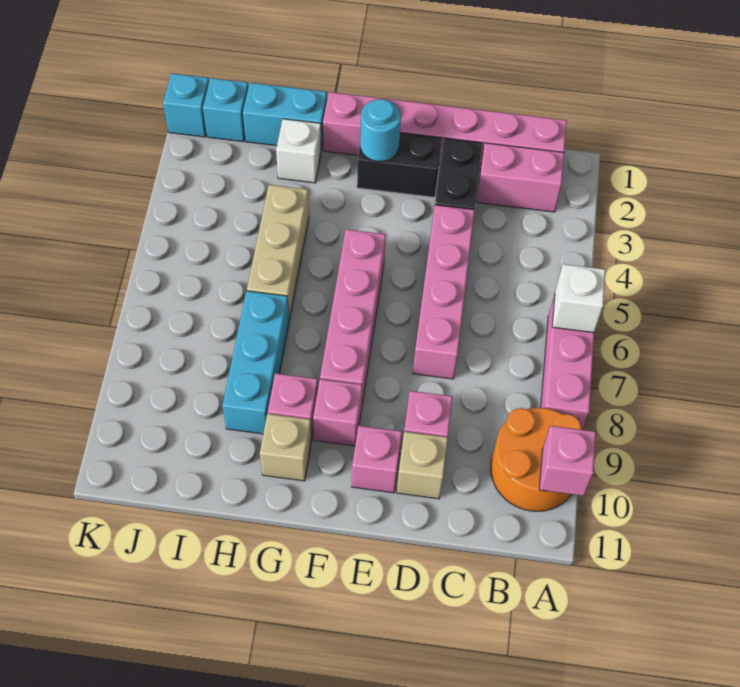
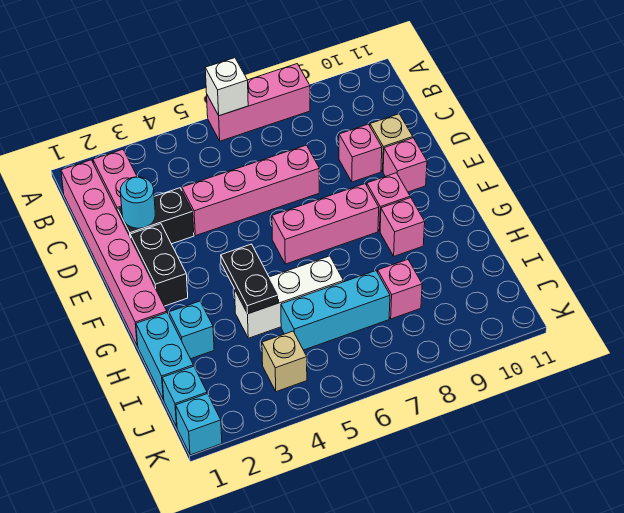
orange round brick A9:B10 level 1 -> none
pink brick A10 level 2 -> pink brick I8 level 1
cyan round brick F2 level 2 -> cyan round brick D2 level 2
pink brick F5:F8 level 1 -> pink brick F6:F8 level 1
none -> black plate G4:H4 level 2
tan brick G10 level 1 -> tan brick J4 level 1
white brick H2 level 1 -> cyan brick H2 level 1
tan brick H4:H6 level 1 -> white brick H4:H6 level 1
cyan brick H7:H9 level 1 -> cyan brick I5:I7 level 1

